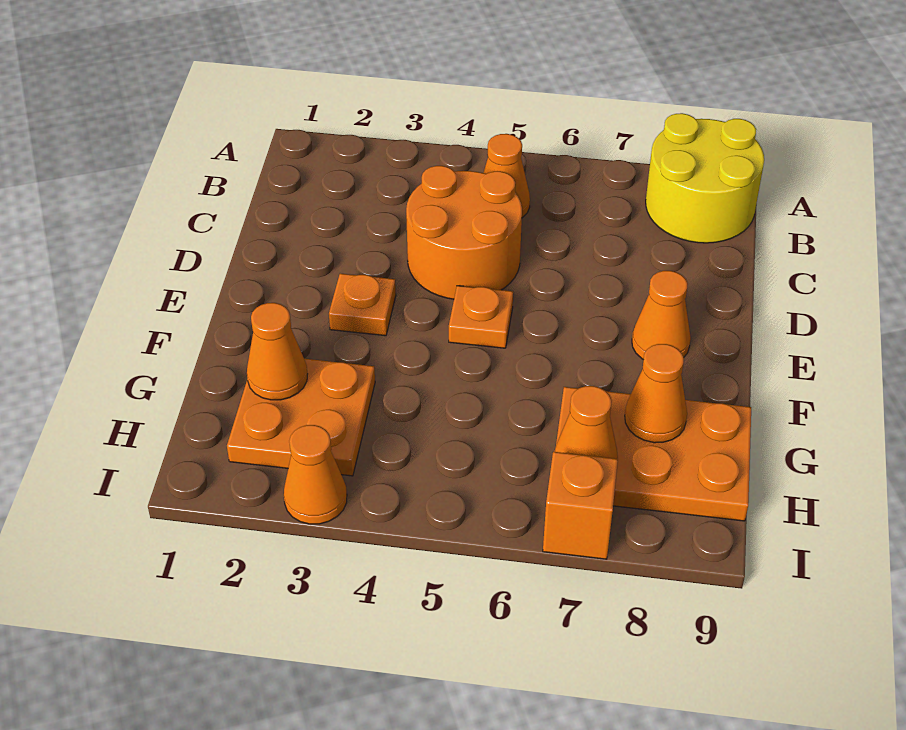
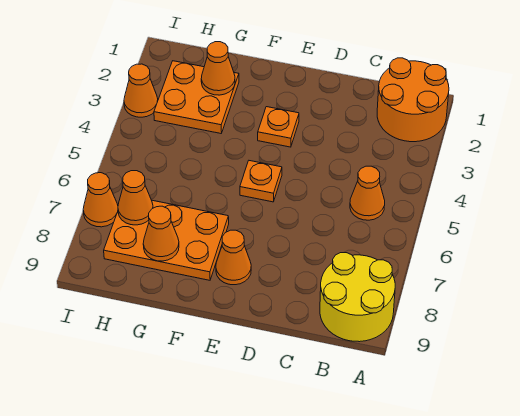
orange round brick C4:D5 level 1 -> orange round brick A1:B2 level 1
orange plate G7:H9 level 1 -> orange plate F7:H8 level 1
orange brick I7 level 1 -> orange cone I7 level 1

